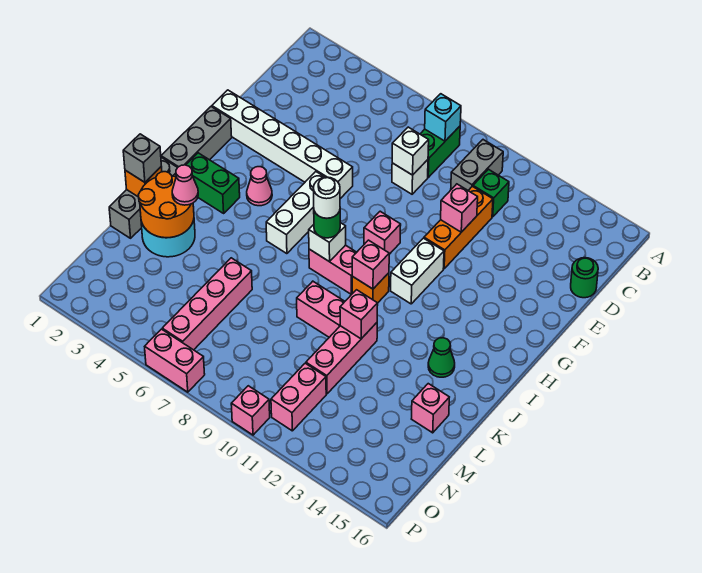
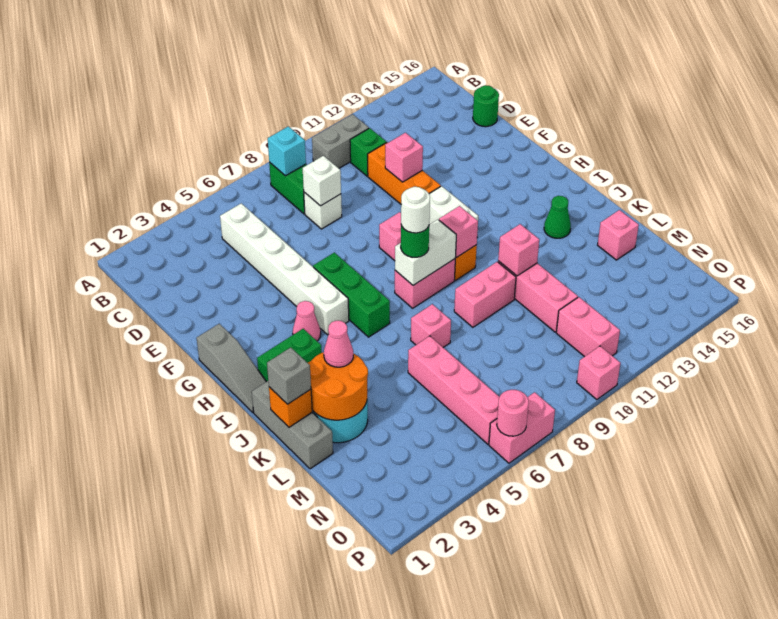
grey brick B10:C10 level 1 -> grey brick B10:B11 level 1
white brick F1:F6 level 1 -> white brick C5:H5 level 1
grey brick G1:I1 level 1 -> grey slope G1:I1 level 1 top G
white brick G6:I6 level 1 -> green brick G6:I6 level 1
white brick I8 level 2 -> white brick I8:I9 level 2
none -> pink brick K7 level 1
none -> pink round brick P6 level 2

